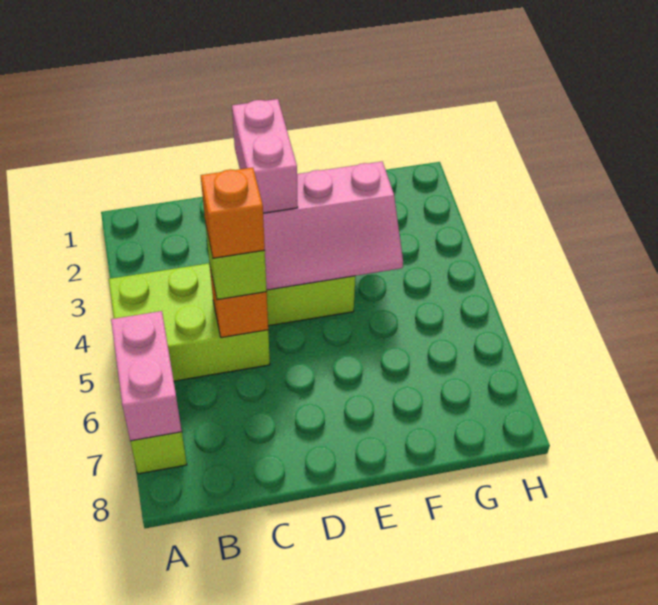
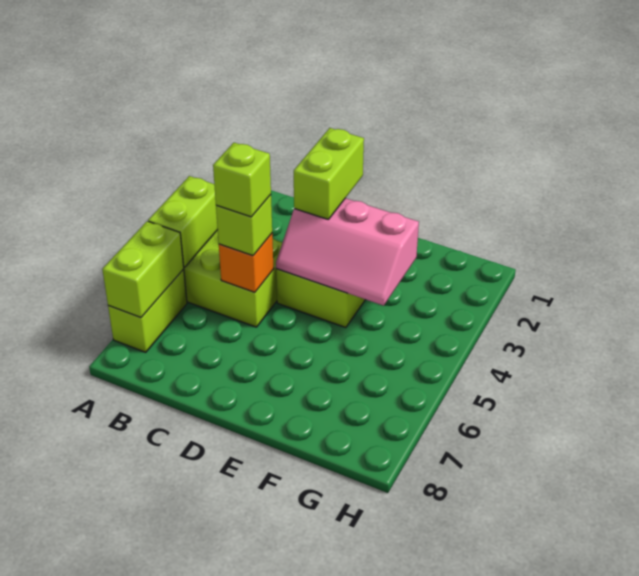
none -> lime brick A4:A5 level 2
pink brick A6:A7 level 2 -> lime brick A6:A7 level 2
orange brick C5 level 4 -> lime brick C5 level 4
pink brick D2:D3 level 3 -> lime brick D2:D3 level 3

